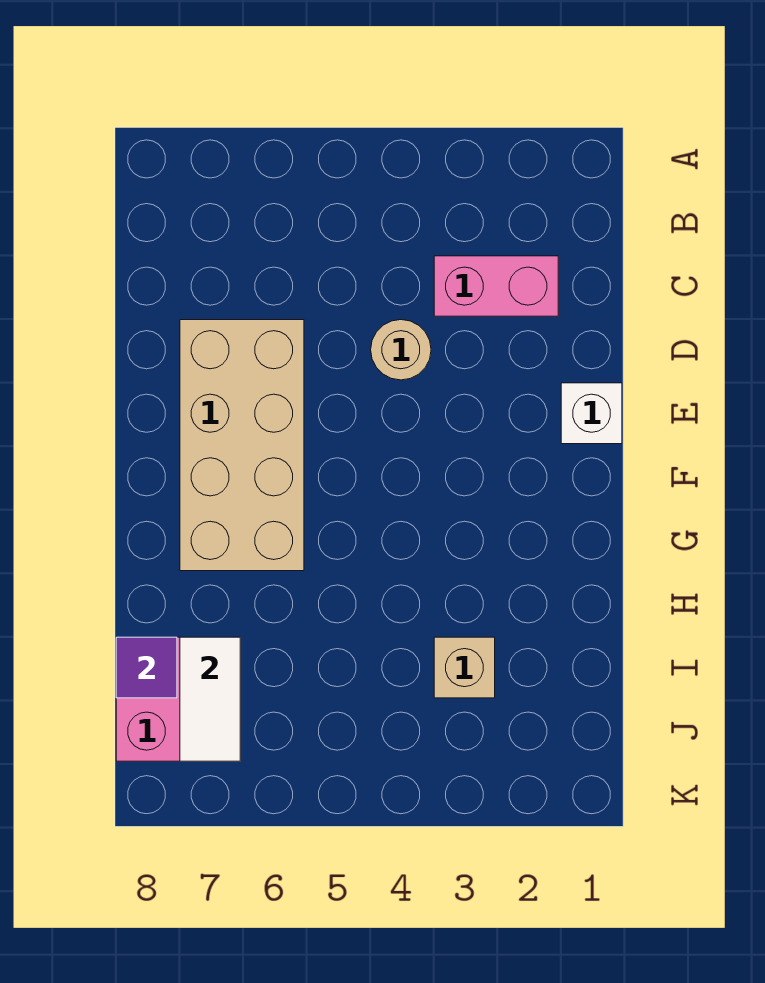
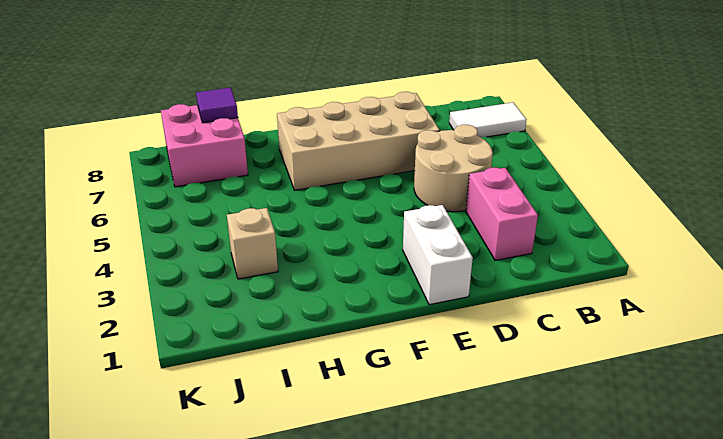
tan round brick D4 level 1 -> tan round brick C4:D5 level 1
white brick E1 level 1 -> white brick E1:E2 level 1
white tile I7:J7 level 2 -> white tile A7:B7 level 1

